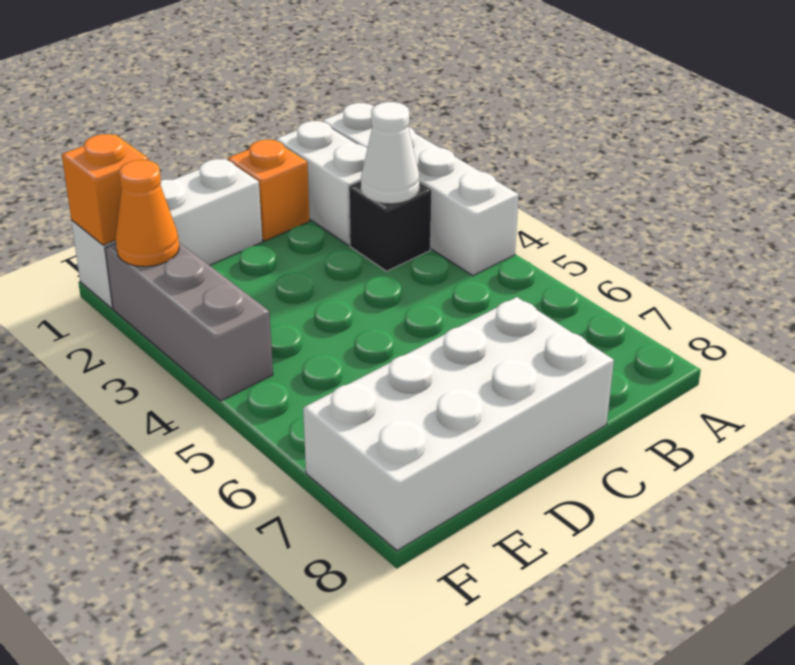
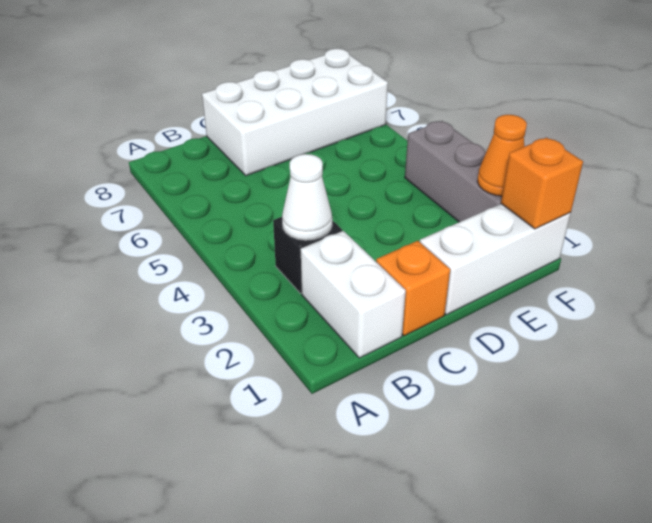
white brick A1:A4 level 1 -> none

